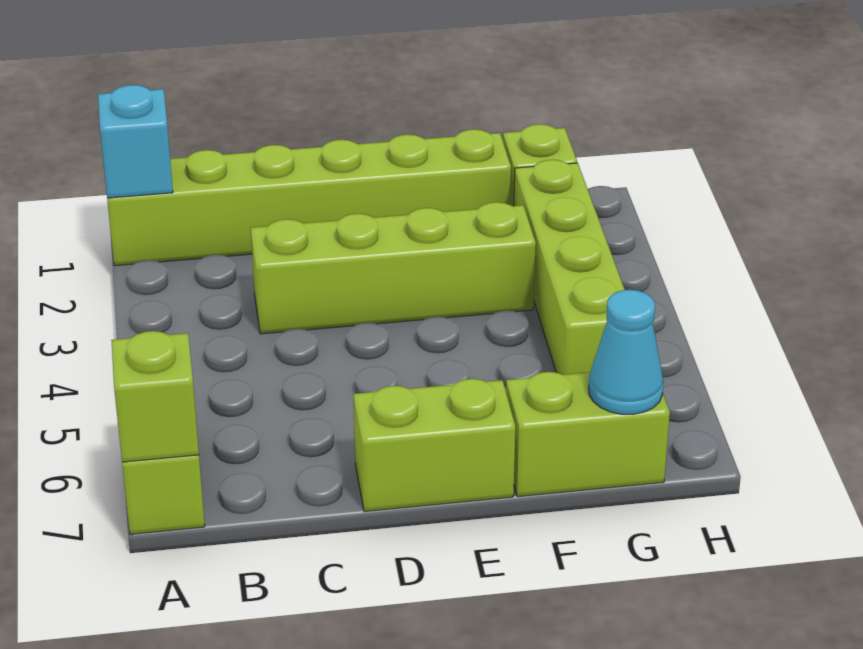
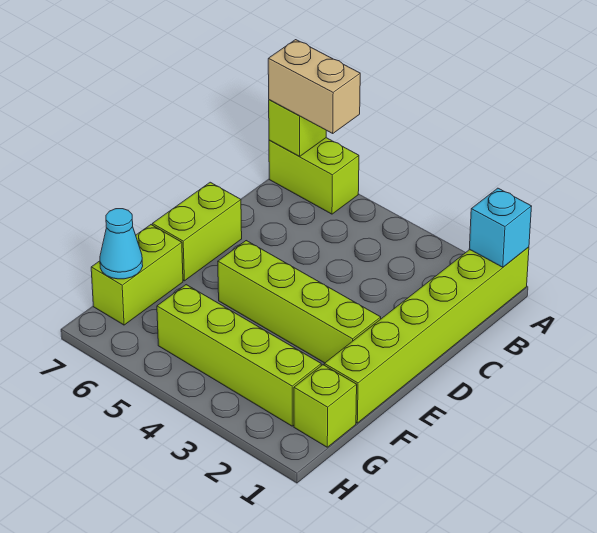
none -> tan brick A6:A7 level 3
lime brick C3:F3 level 1 -> lime brick E2:E5 level 1

